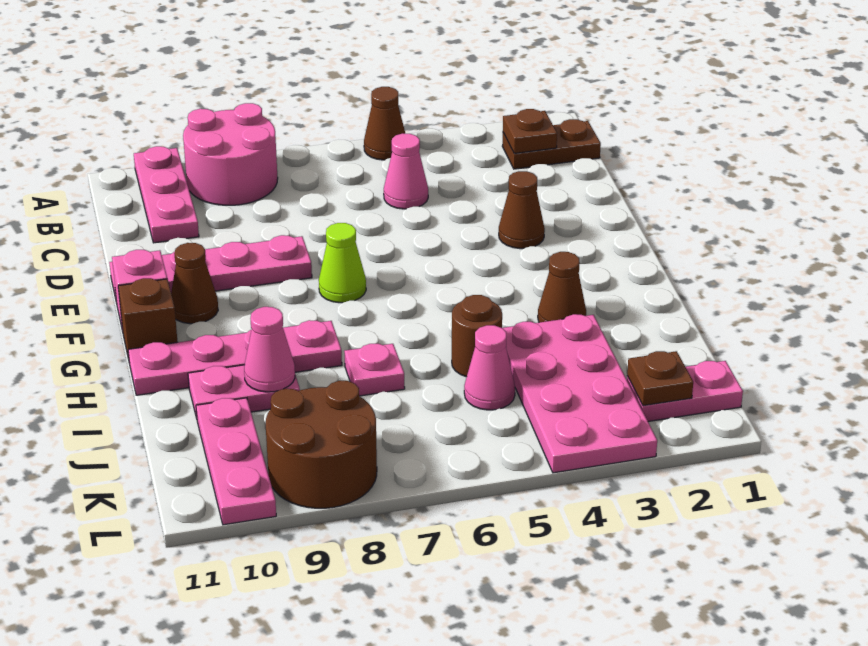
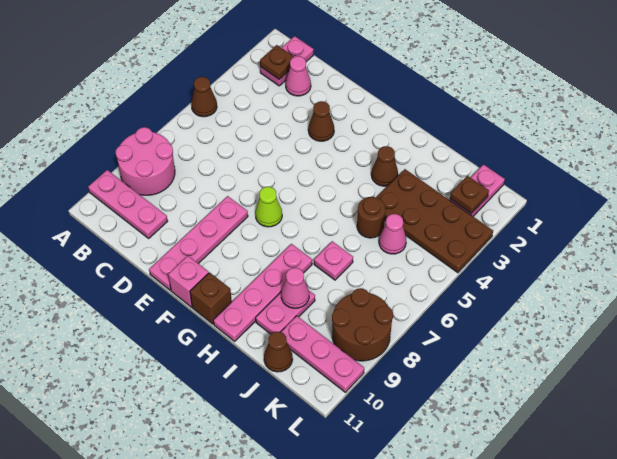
brown plate B1:B2 level 1 -> pink plate B1:B2 level 1
pink cone C5 level 1 -> pink cone C2 level 1
brown cone F10 level 1 -> brown cone J11 level 1
pink plate I3:L4 level 1 -> brown plate I3:L4 level 1

